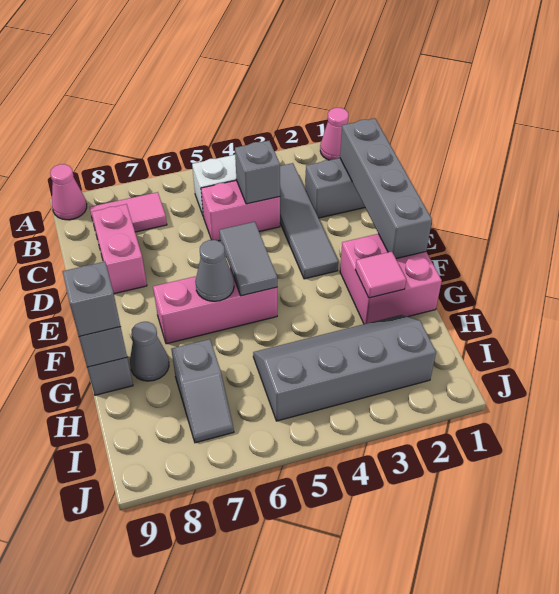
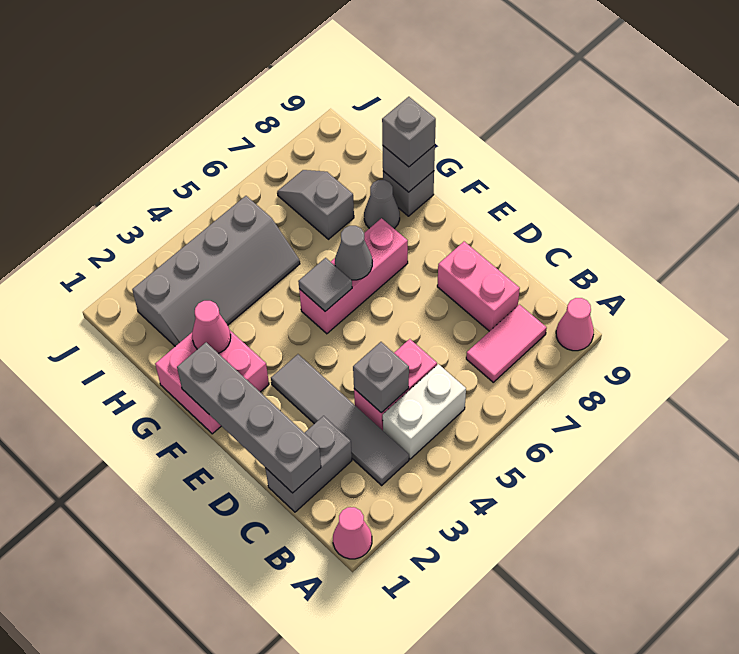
grey tile E5:F5 level 2 -> grey tile F5 level 2
pink tile G2 level 2 -> pink cone G2 level 2

